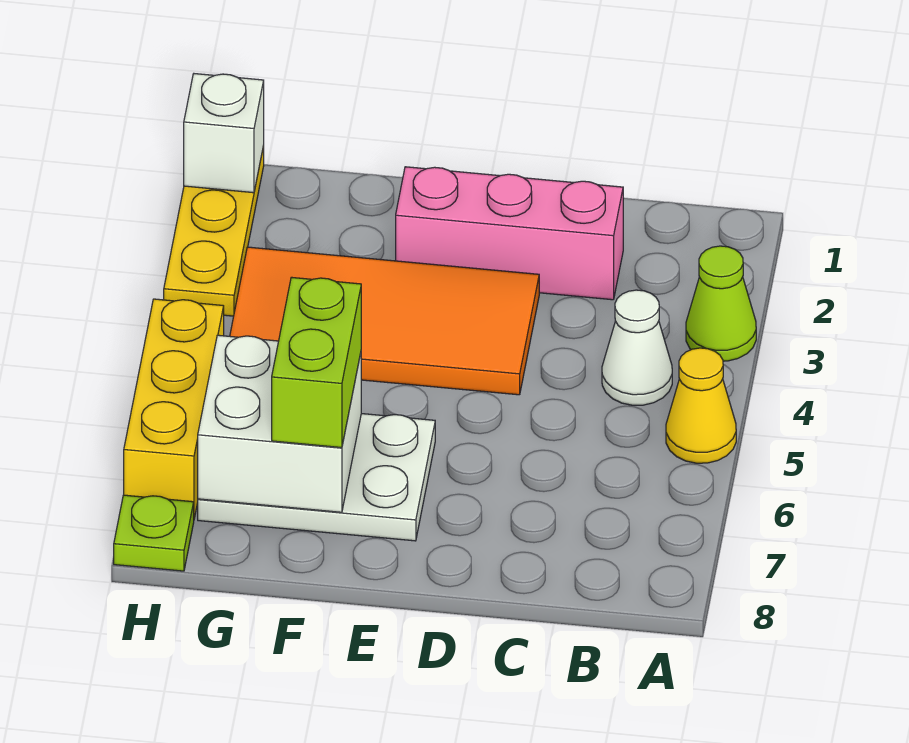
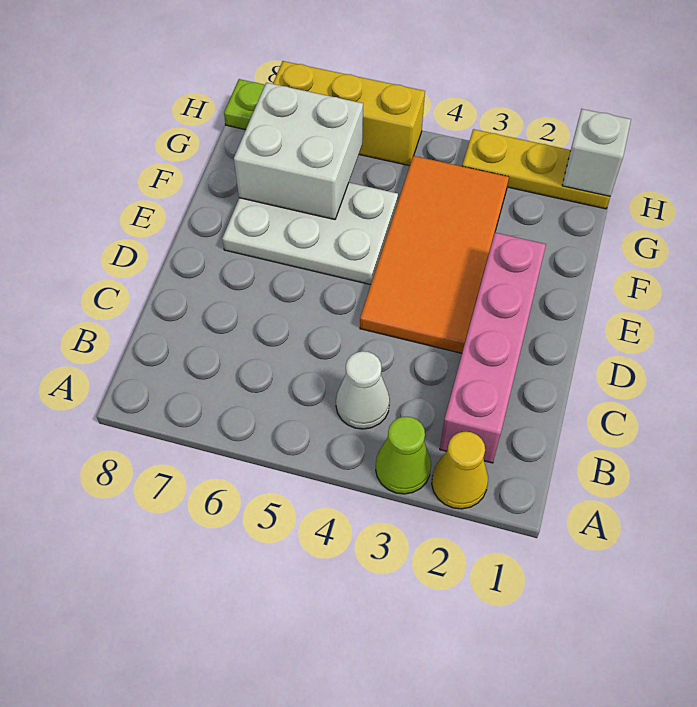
yellow cone A5 level 1 -> yellow cone A2 level 1
pink brick C2:E2 level 1 -> pink brick B2:E2 level 1
white plate E6:G7 level 1 -> white plate E5:F7 level 1
lime brick F6:F7 level 3 -> none

